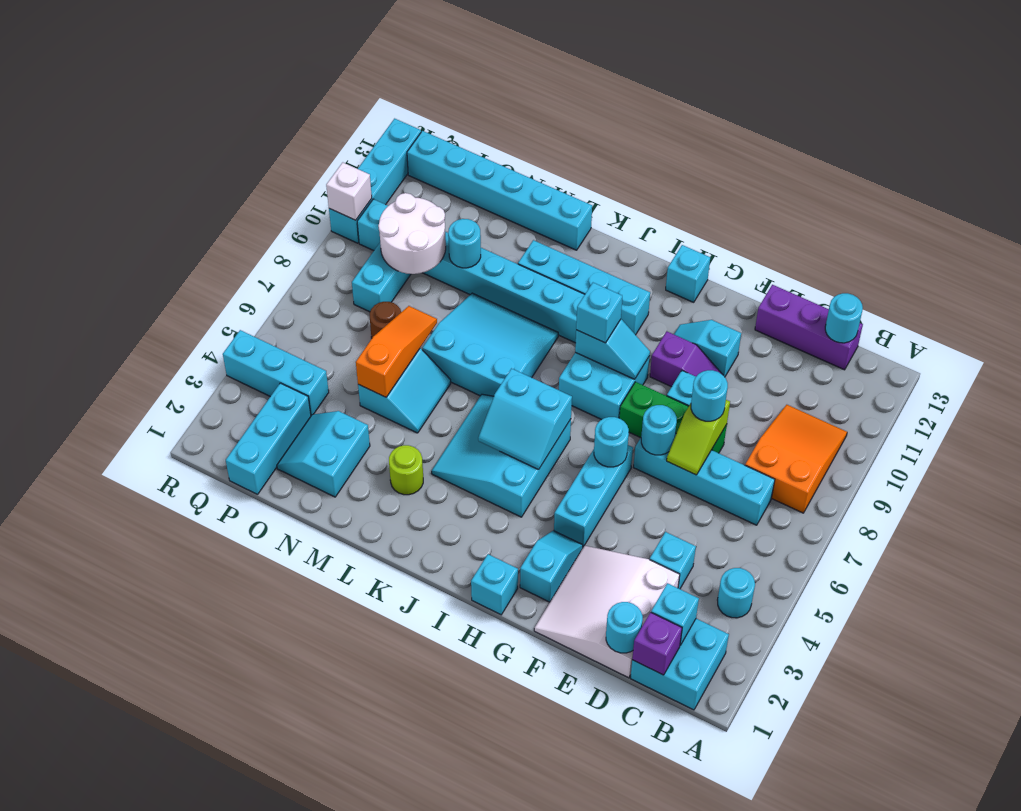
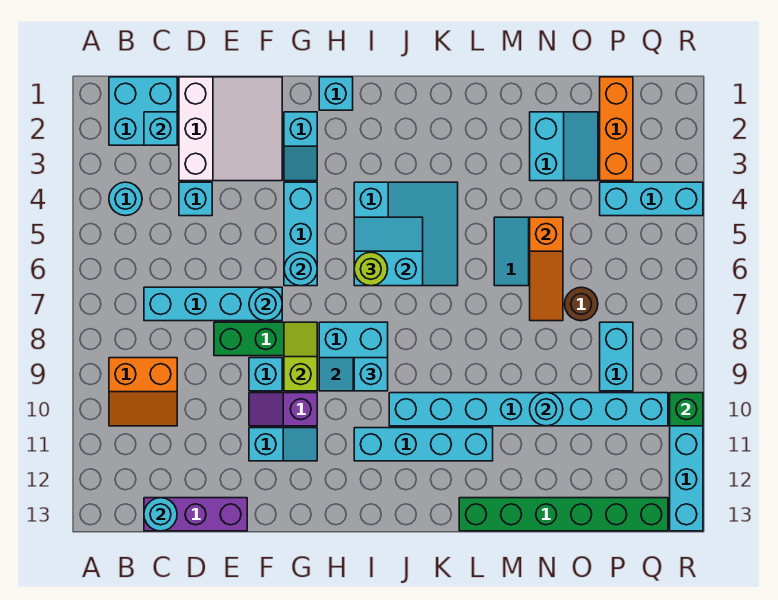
orange slope B8:C10 level 1 top 8 -> orange slope B9:C10 level 1 top 9
purple brick C1 level 2 -> none
cyan round brick D1 level 2 -> none
lime slope E7:E8 level 2 top 8 -> lime slope G8:G9 level 2 top 9
cyan round brick E8 level 3 -> none
cyan brick H13 level 1 -> none
cyan slope K7:M9 level 1 top 7 -> none
lime round brick L3 level 1 -> lime round brick I6 level 3
cyan brick L13:Q13 level 1 -> green brick L13:Q13 level 1
white round brick O9:P10 level 2 -> none
cyan brick P1:P3 level 1 -> orange brick P1:P3 level 1
white brick R10 level 2 -> green brick R10 level 2

